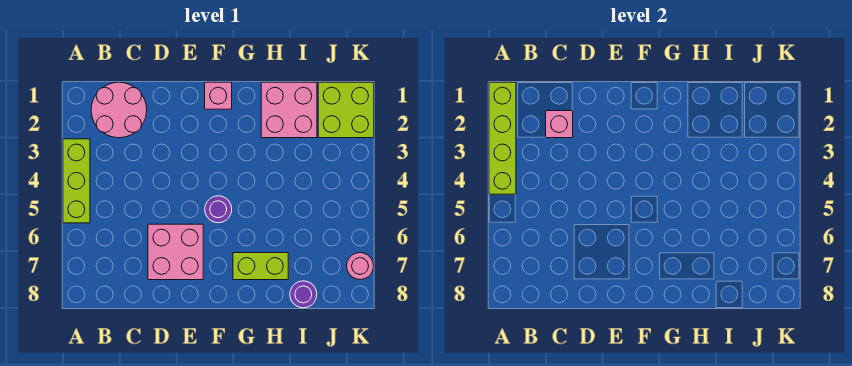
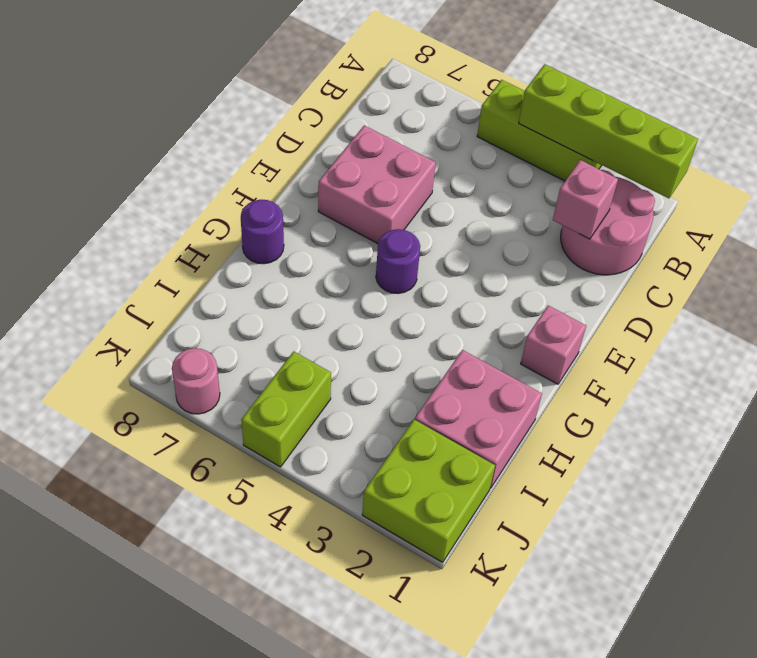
lime brick G7:H7 level 1 -> lime brick J5:K5 level 1
purple round brick I8 level 1 -> purple round brick G8 level 1

